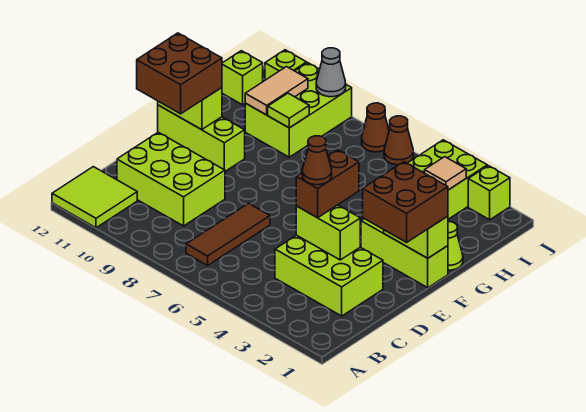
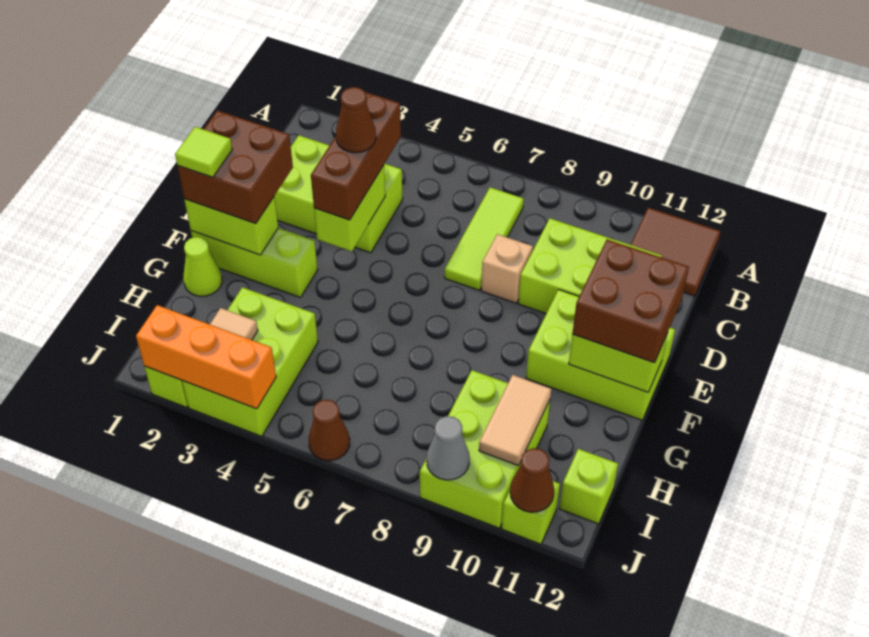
lime tile A11:B12 level 1 -> brown tile A11:B12 level 1
brown tile B7:D7 level 1 -> lime tile B7:D7 level 1
lime brick D3:D4 level 2 -> lime brick D4:E4 level 2
brown brick D4:E4 level 3 -> brown brick C4:E4 level 3
none -> tan brick D8 level 1
lime brick F10:F12 level 1 -> lime brick E10:F12 level 1
lime tile H9 level 2 -> lime tile F1 level 4
none -> orange brick J2:J4 level 2
brown cone J7 level 1 -> brown cone J11 level 2

